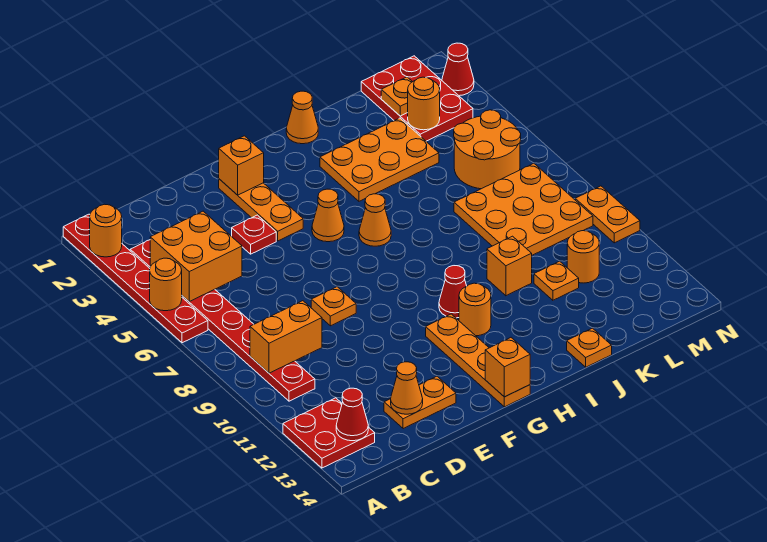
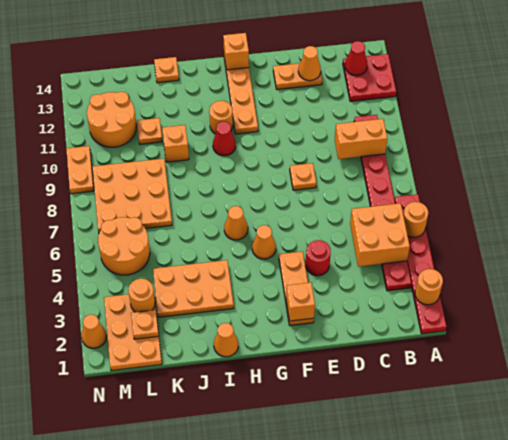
red plate E4 level 1 -> red round brick E4 level 1
red plate L1:M3 level 1 -> orange plate L1:M3 level 1
orange round brick L11 level 1 -> orange round brick L11:M12 level 1
red cone N2 level 1 -> orange cone N2 level 1

